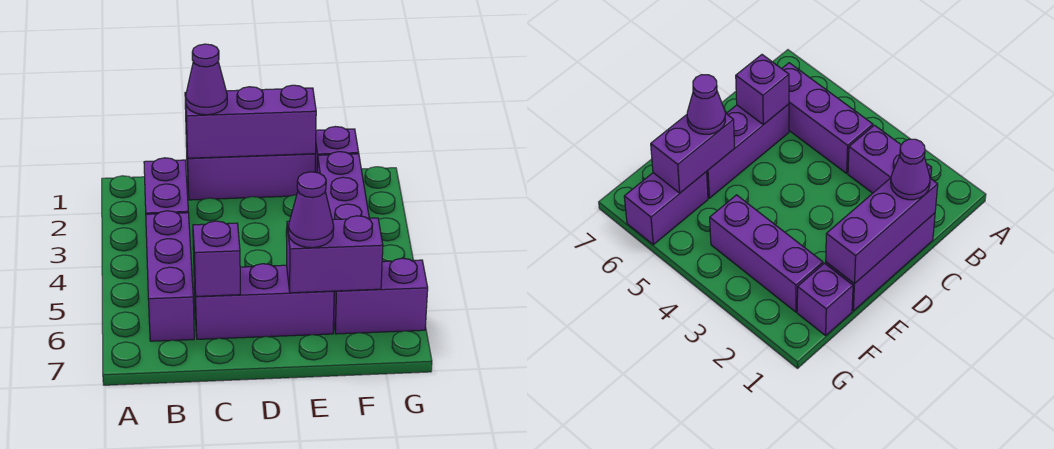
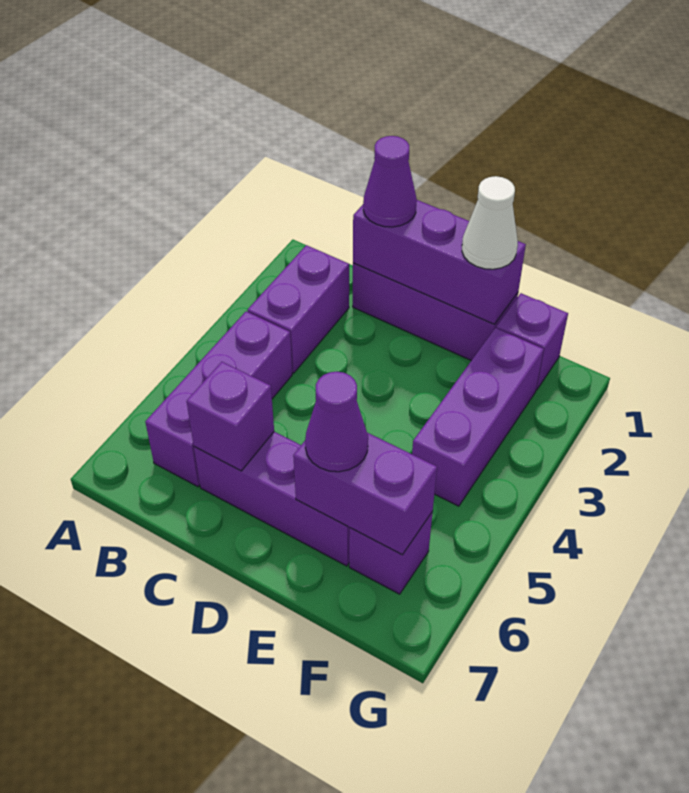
none -> white cone E1 level 3
purple brick F6:G6 level 1 -> purple brick F6 level 1

